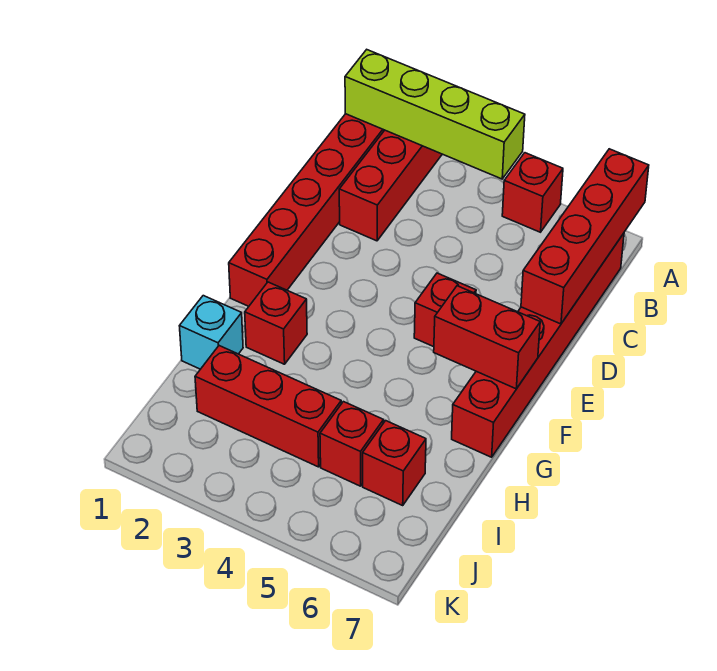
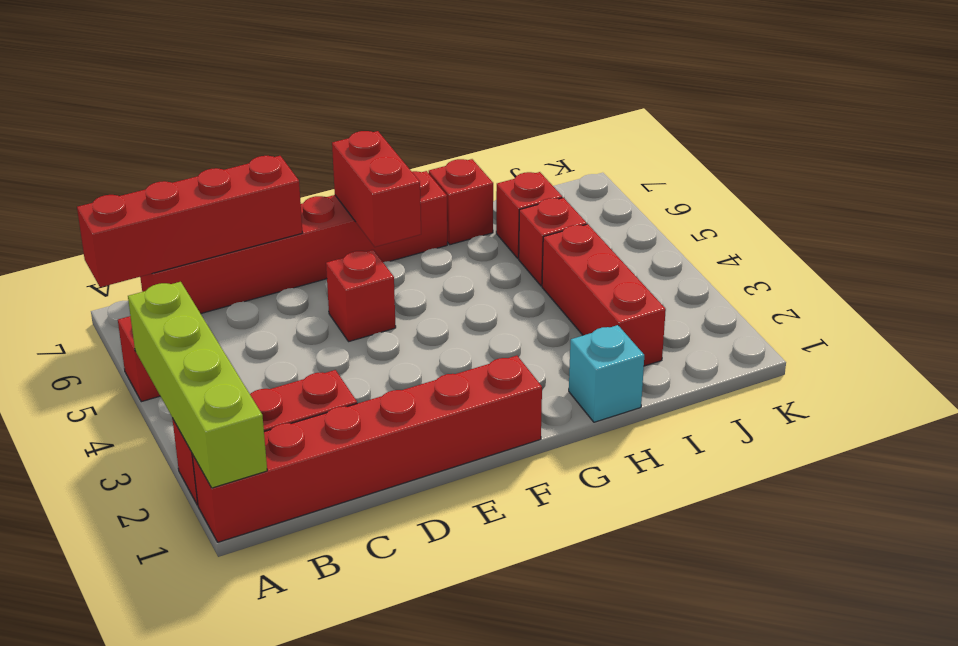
red brick G2 level 1 -> red brick H7 level 1

